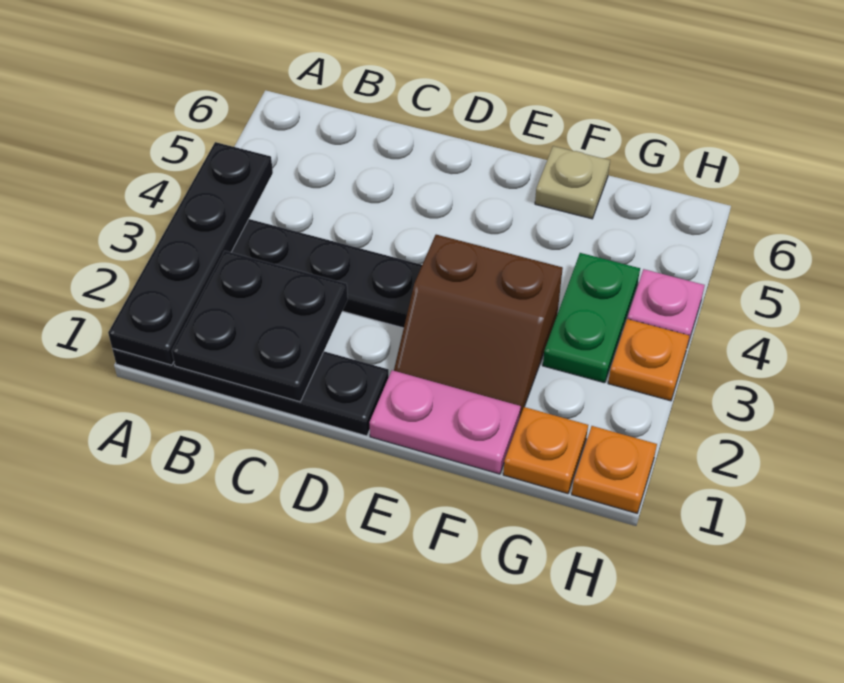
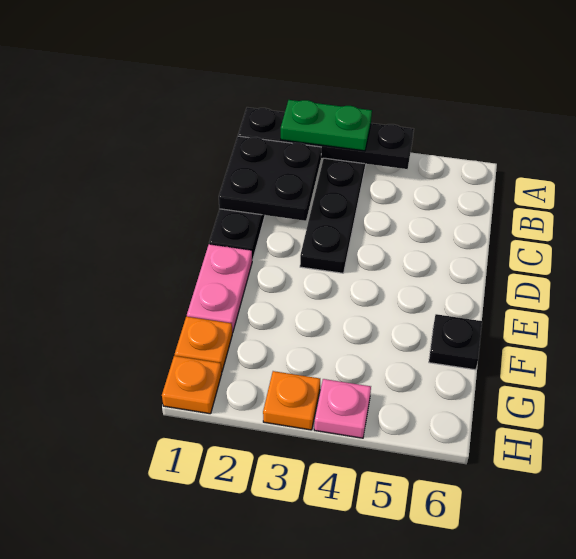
brown slope E2:F3 level 1 top 3 -> none
tan plate F6 level 1 -> black plate F6 level 1
green plate G3:G4 level 1 -> green plate A2:A3 level 3

